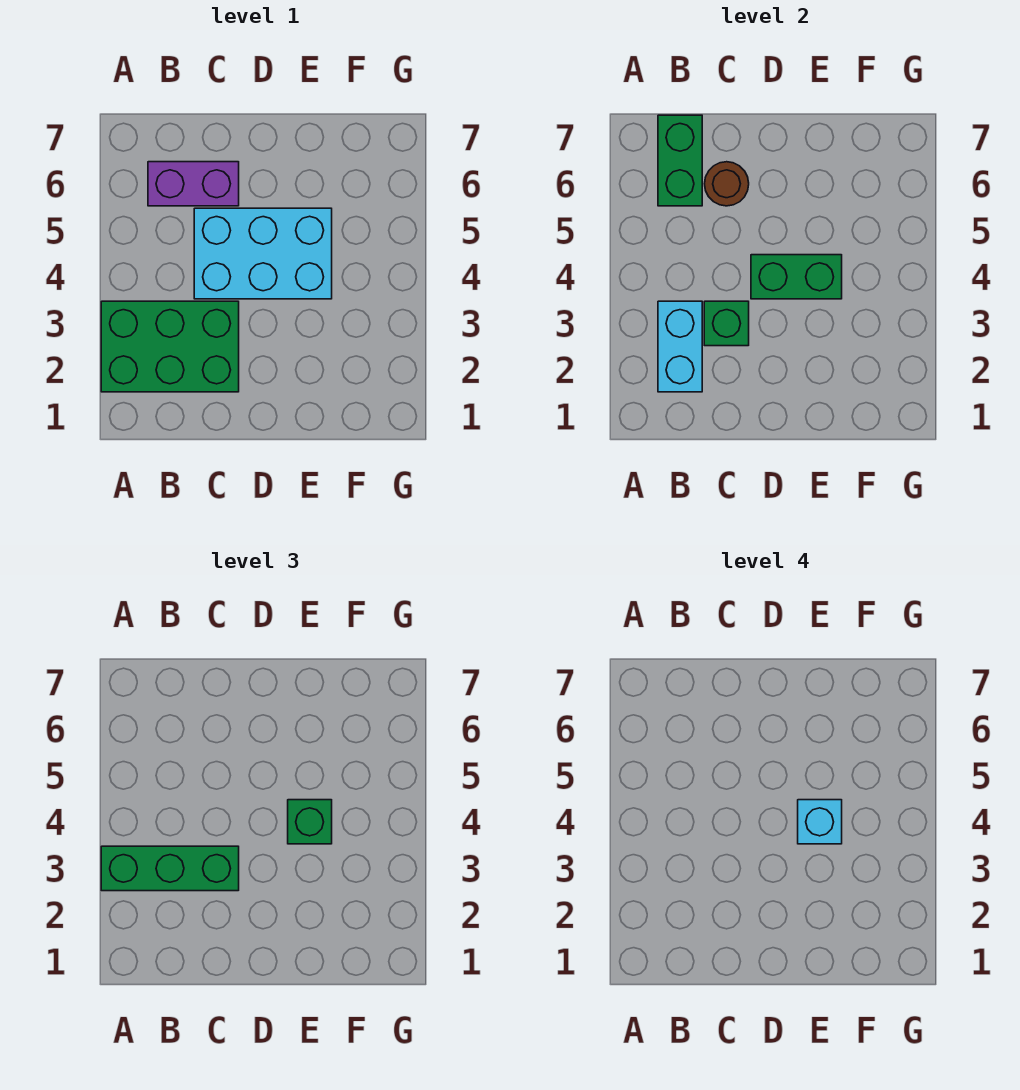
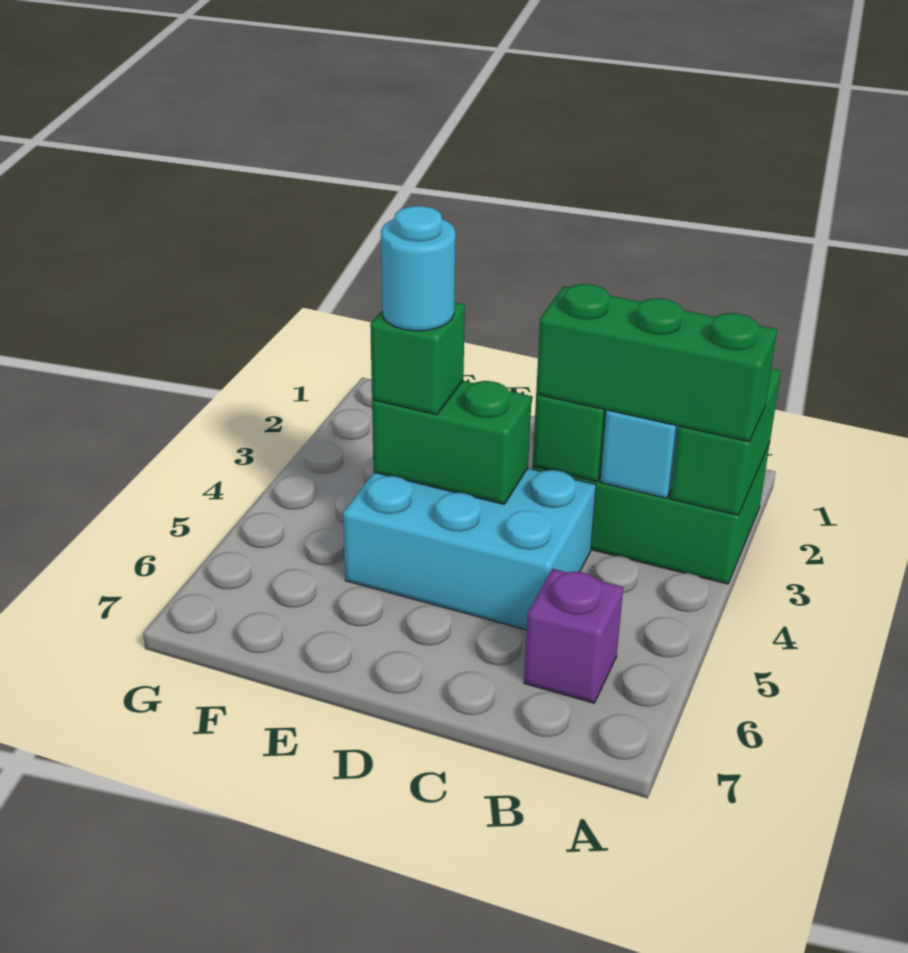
purple brick B6:C6 level 1 -> purple brick B6 level 1
green brick B6:B7 level 2 -> green brick A2:A3 level 2
brown round brick C6 level 2 -> none
cyan brick E4 level 4 -> cyan round brick E4 level 4

